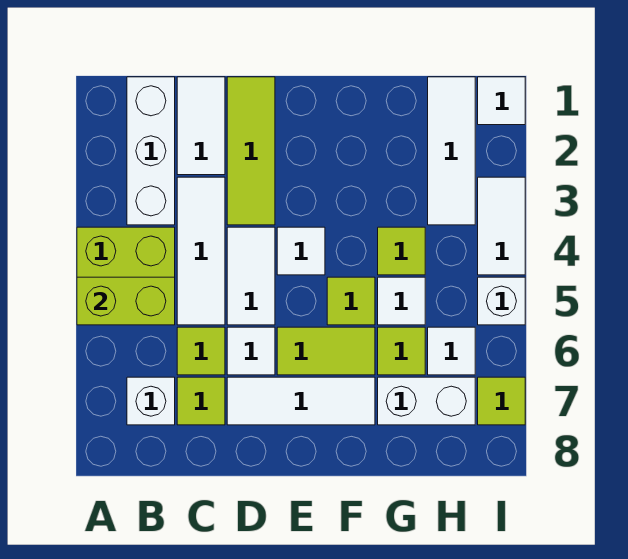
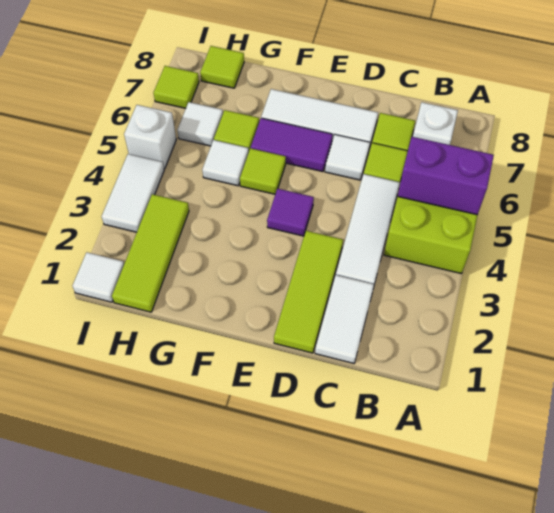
lime brick A5:B5 level 2 -> purple brick A5:B5 level 2
white brick B1:B3 level 1 -> none
white tile D4:D5 level 1 -> none
white tile E4 level 1 -> purple tile E4 level 1
lime tile E6:F6 level 1 -> purple tile E6:F6 level 1
lime tile G4 level 1 -> lime tile H8 level 1
white brick G7:H7 level 1 -> none
white tile H1:H3 level 1 -> lime tile H1:H3 level 1

